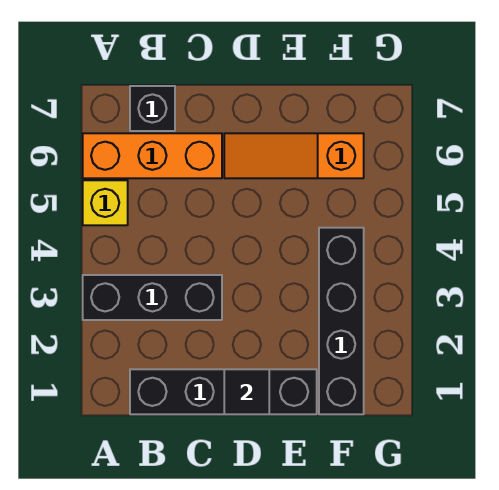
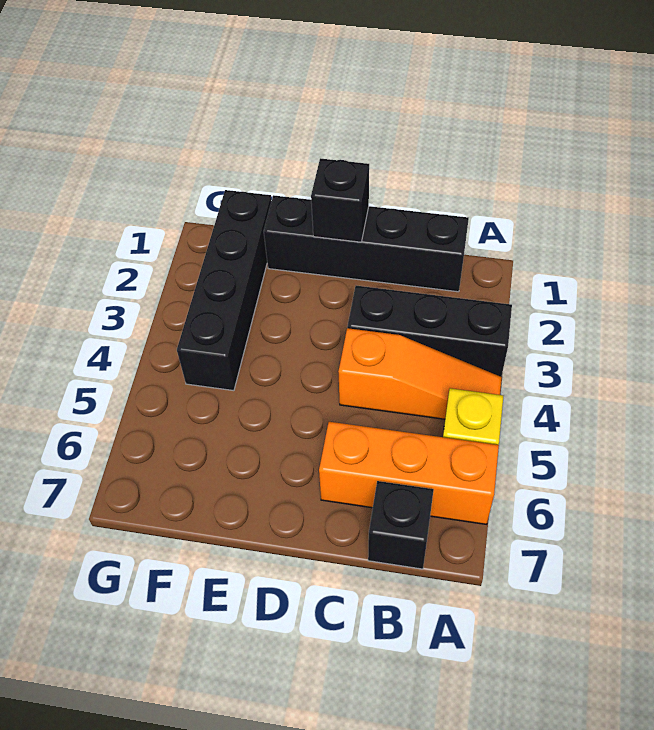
black tile D1 level 2 -> black brick D1 level 2
orange slope D6:F6 level 1 top F -> orange slope A4:C4 level 1 top C

